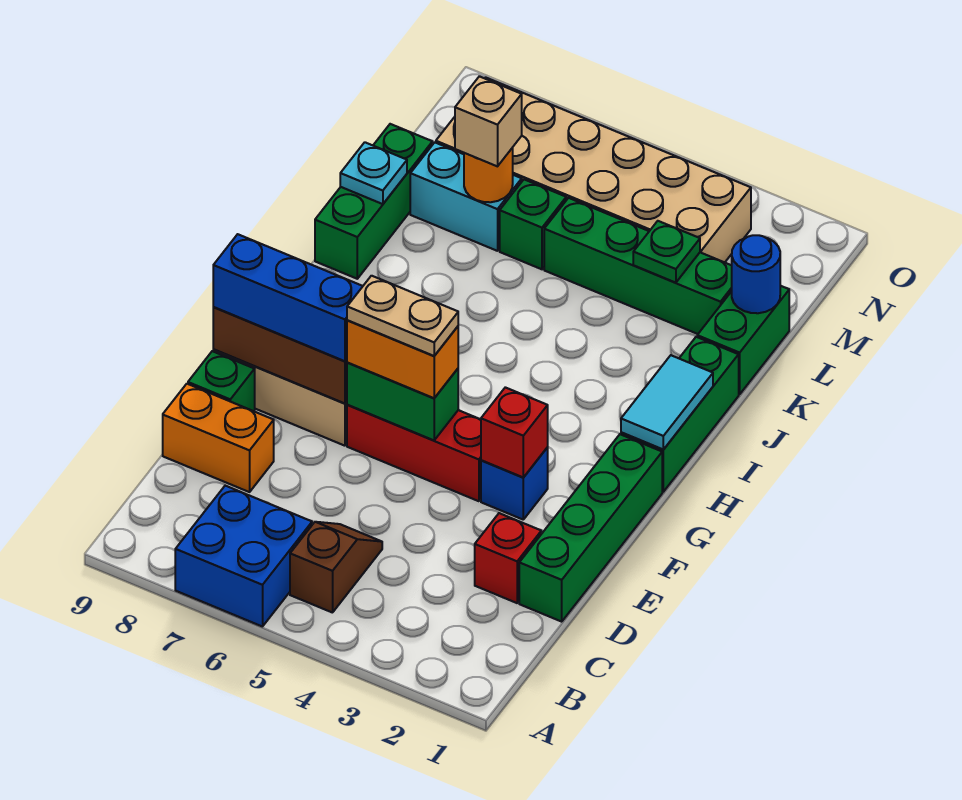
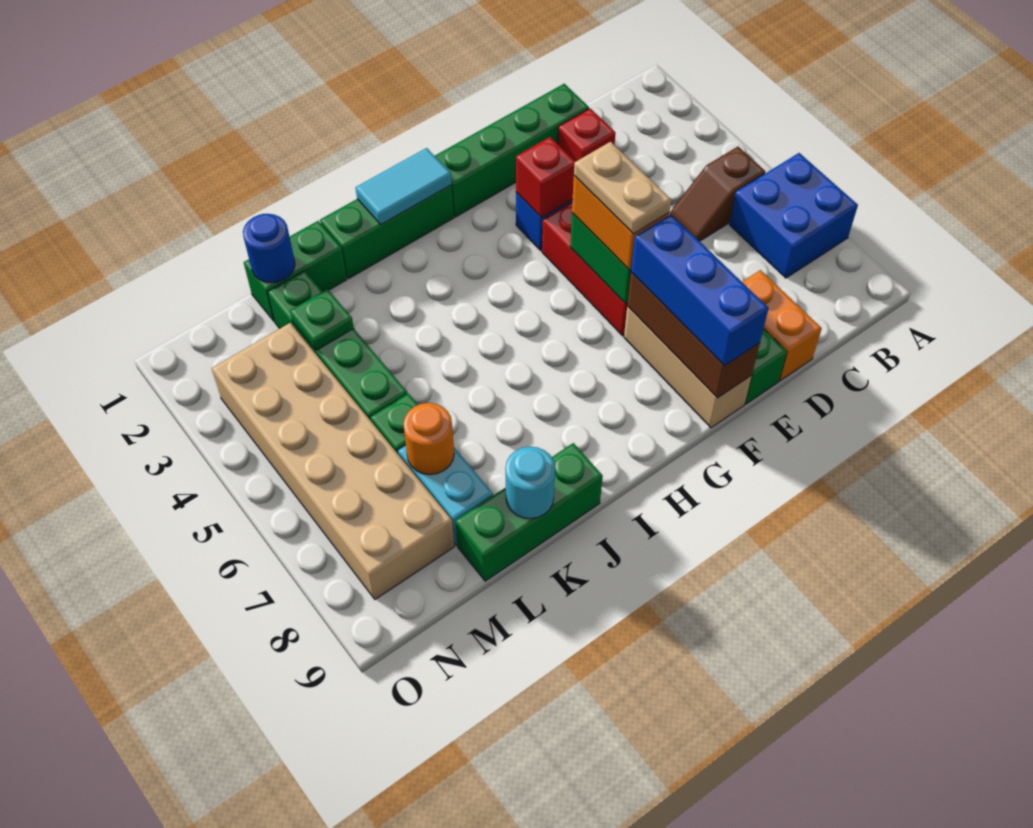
cyan plate K9 level 2 -> cyan round brick K9 level 2
tan brick L7 level 3 -> none

